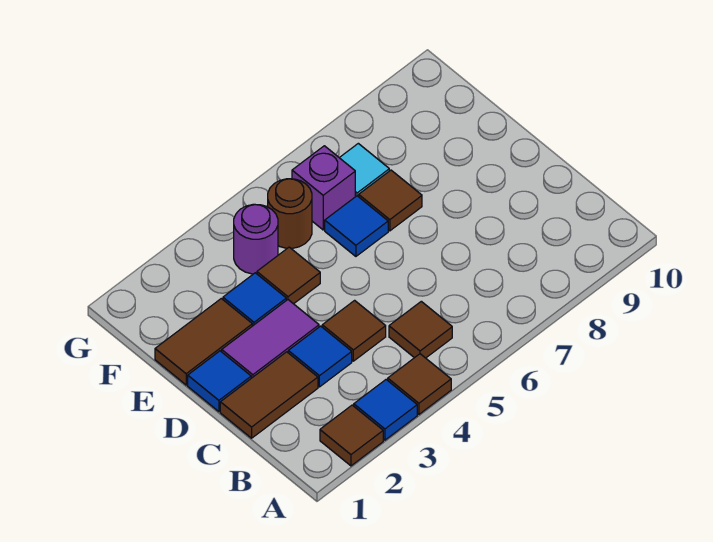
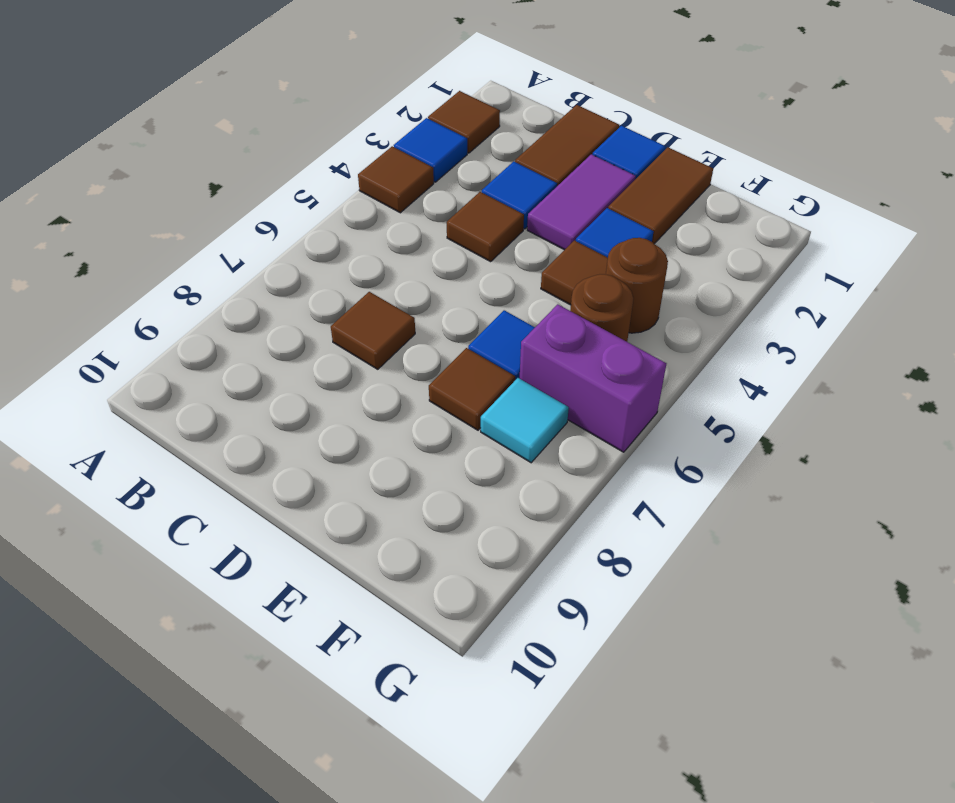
brown tile B5 level 1 -> brown tile C7 level 1
purple round brick F4 level 1 -> brown round brick F4 level 1
purple brick F6 level 1 -> purple brick F6:G6 level 1

